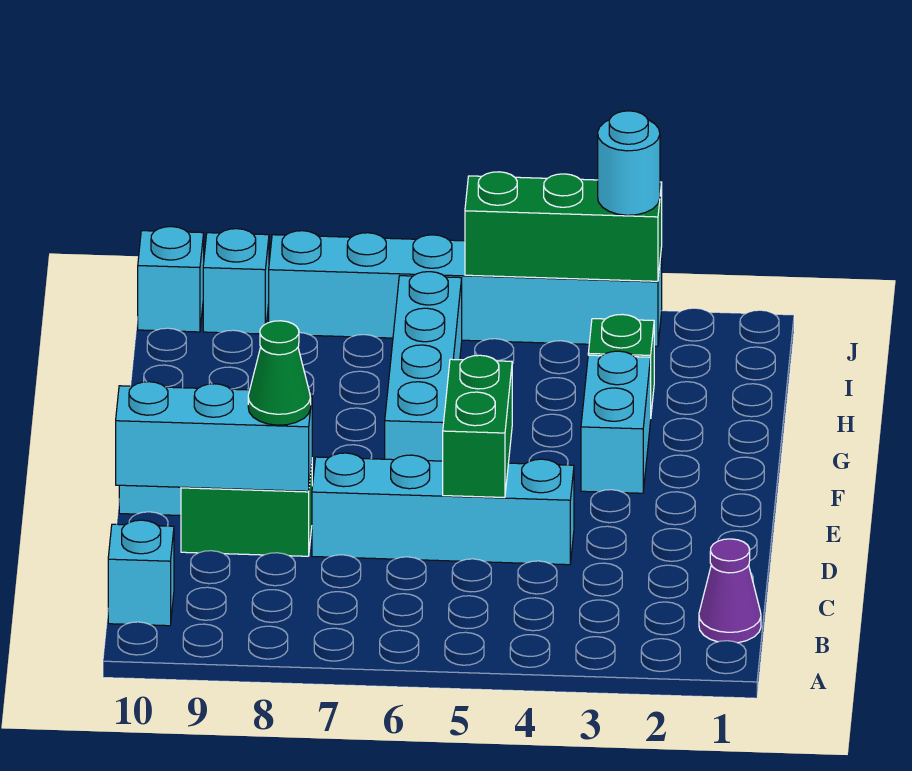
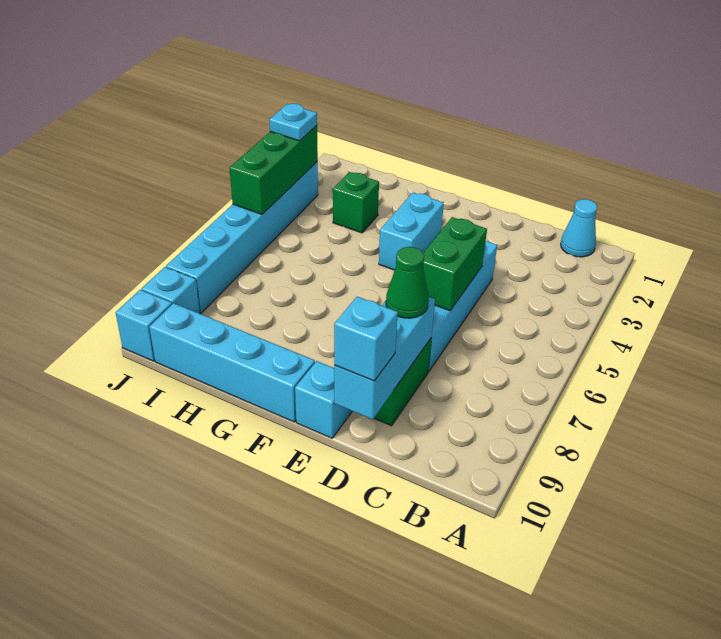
purple cone B1 level 1 -> cyan cone B1 level 1
cyan brick B10 level 1 -> cyan brick D10 level 3
green brick D5:E5 level 2 -> green brick D5:D6 level 2
cyan brick F3:G3 level 1 -> cyan brick F3:F4 level 1
cyan brick F6:I6 level 1 -> cyan brick F10:I10 level 1
cyan round brick J3 level 3 -> cyan plate J3 level 3

